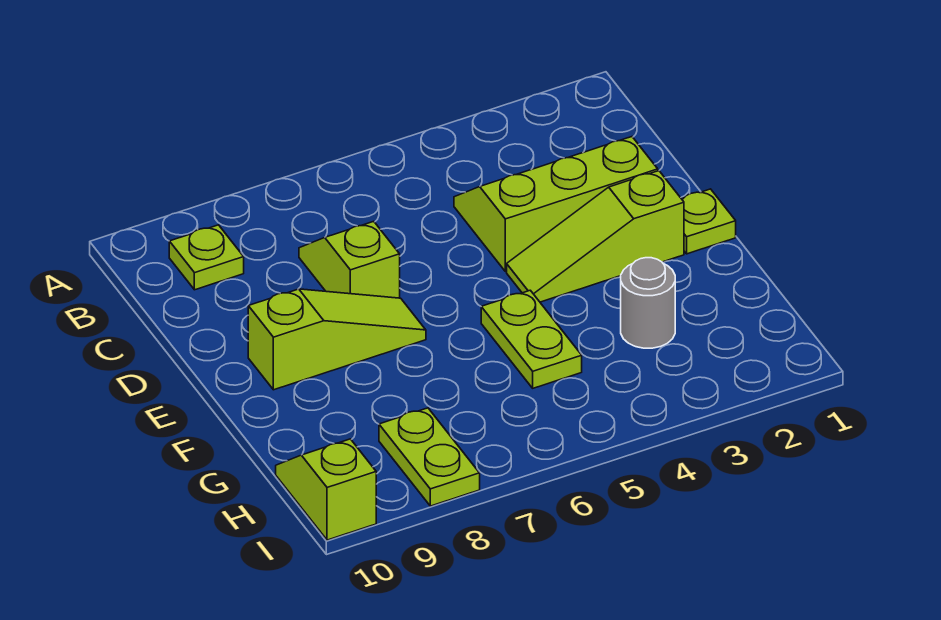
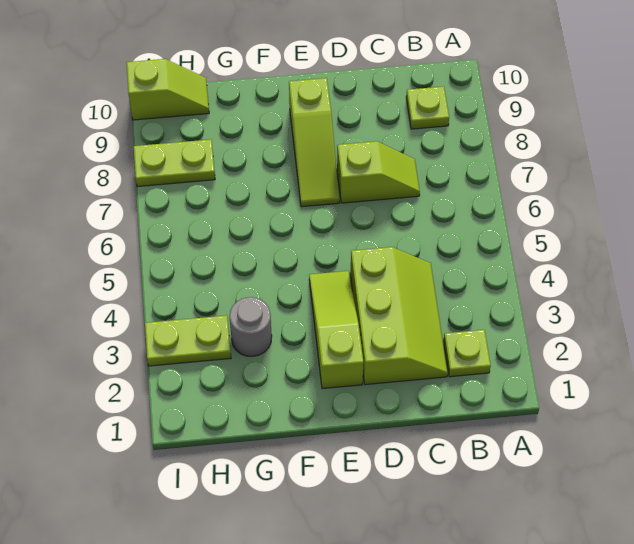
lime plate E1 level 1 -> lime plate B2 level 1
lime plate F5:G5 level 1 -> lime plate H3:I3 level 1

